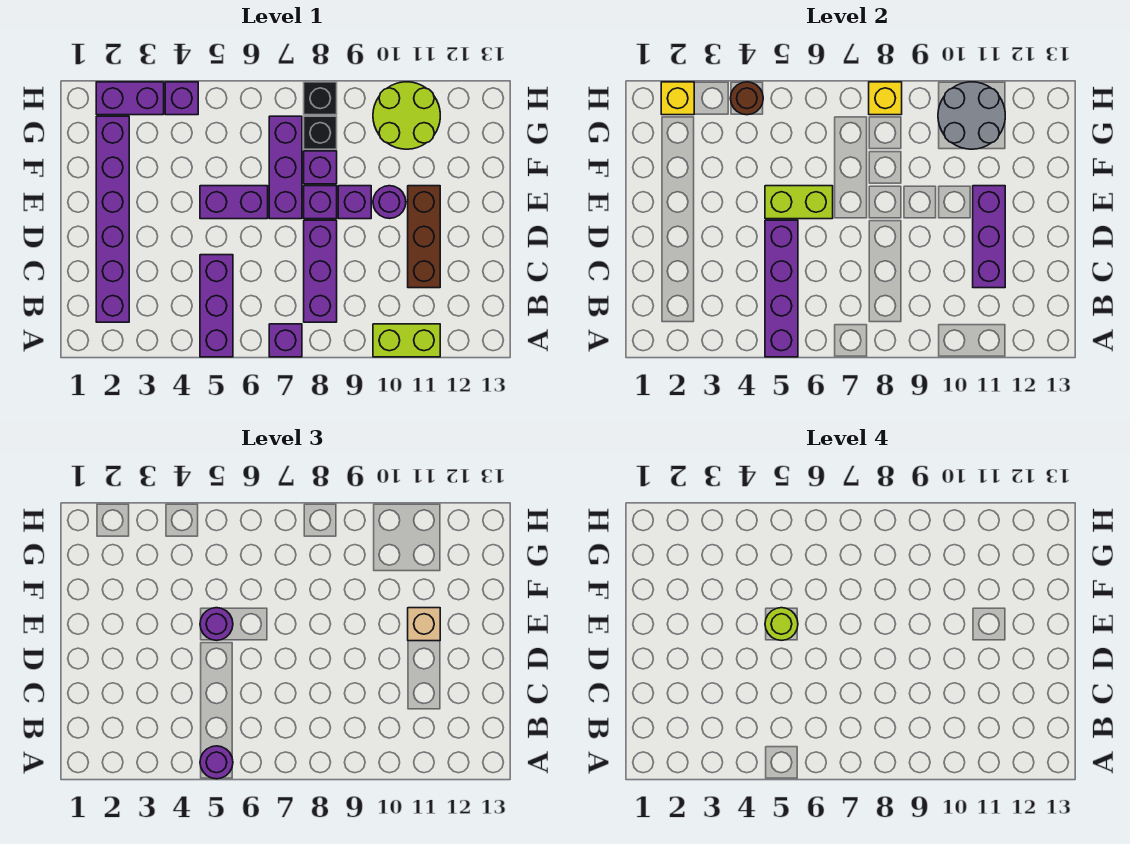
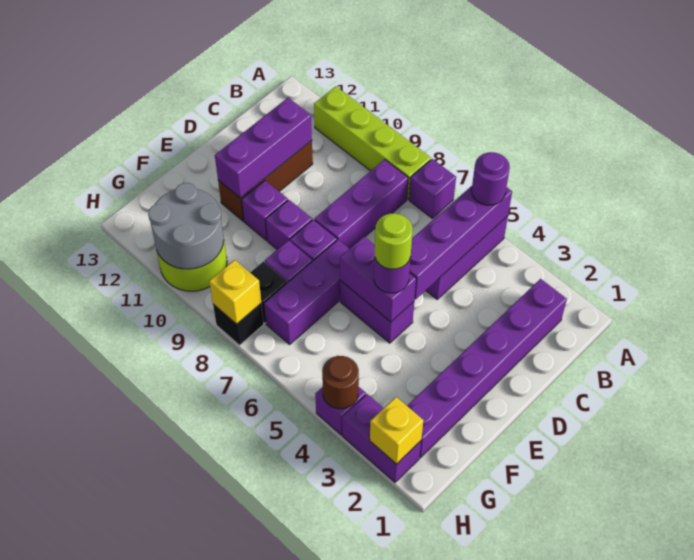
lime brick A10:A11 level 1 -> lime brick A8:A11 level 1
lime brick E5:E6 level 2 -> purple brick E5:E6 level 2
purple round brick E10 level 1 -> purple brick E10 level 1
tan brick E11 level 3 -> none

